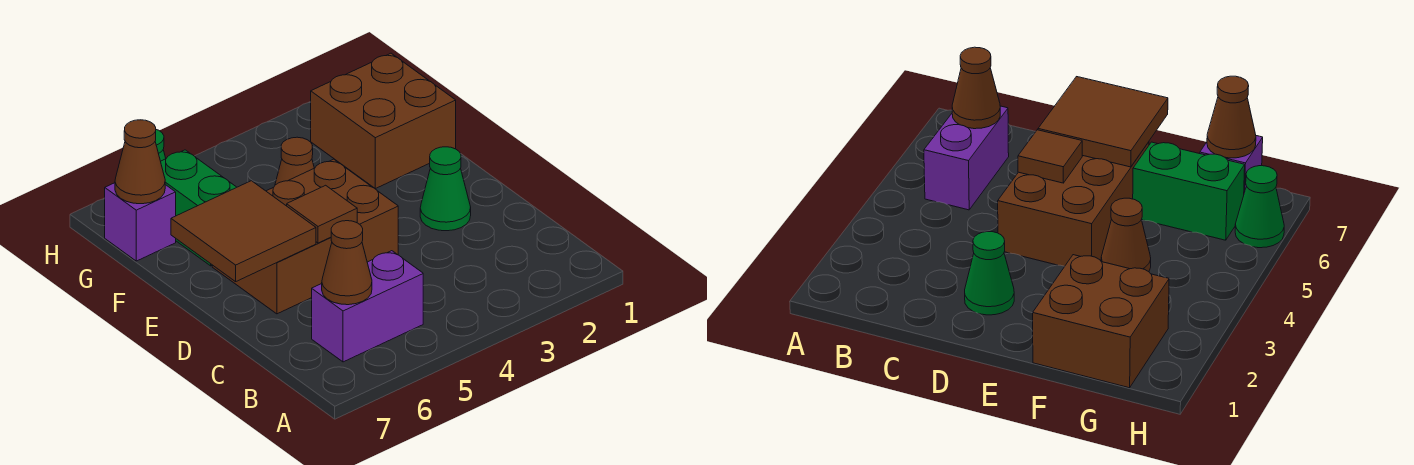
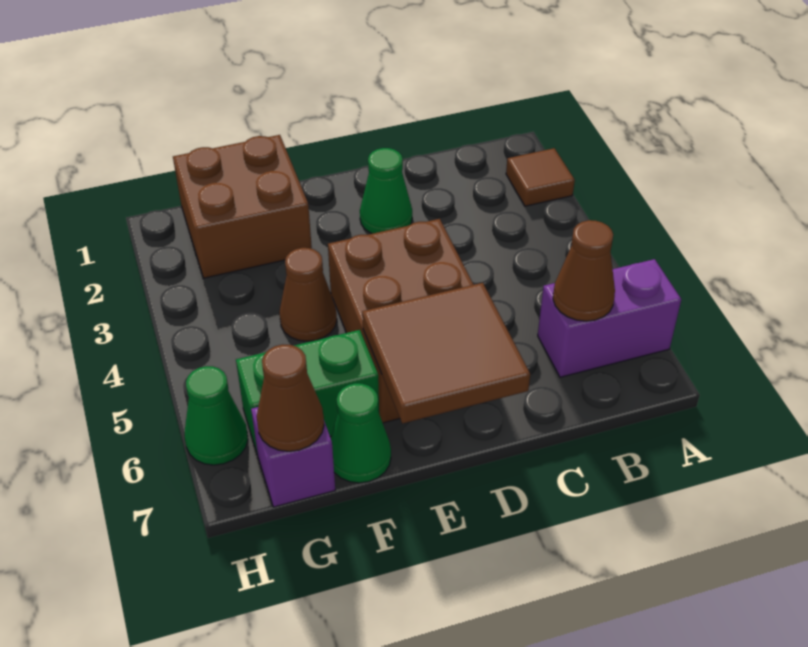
purple brick B5:B6 level 1 -> purple brick A6:B6 level 1
brown tile D5 level 2 -> brown tile A2 level 1
none -> green cone F7 level 1

